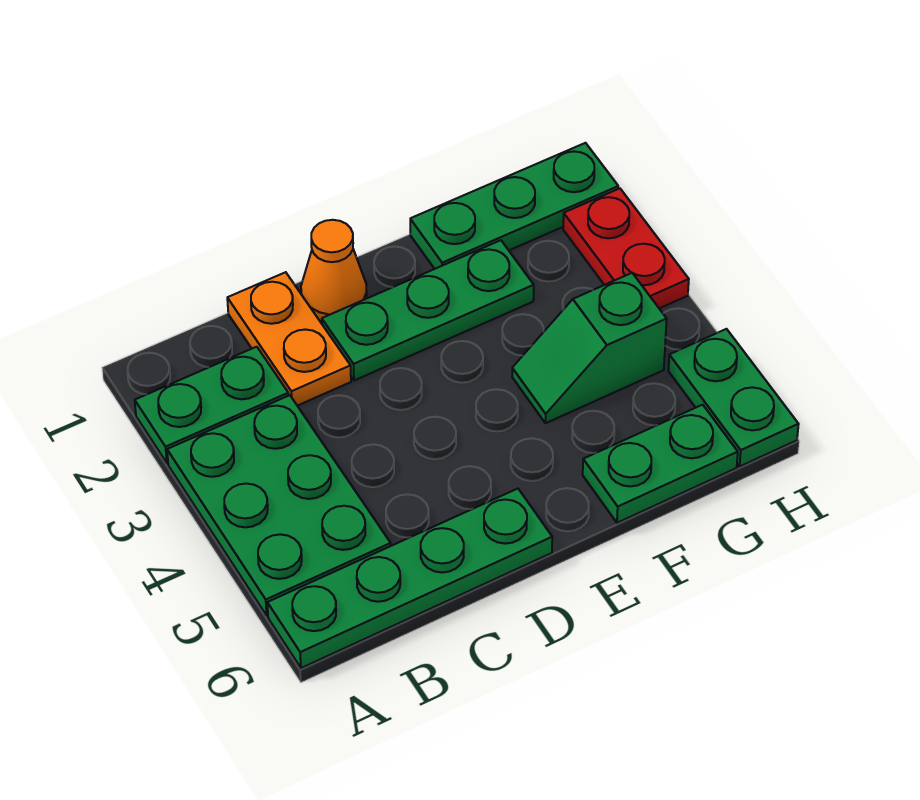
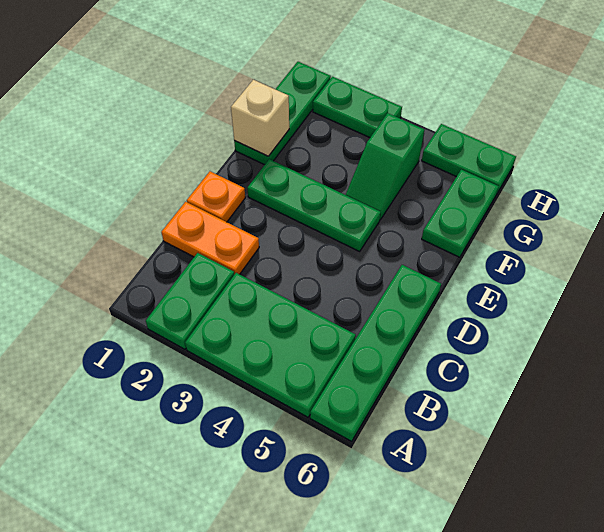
orange cone D1 level 1 -> orange plate D1 level 1
green plate D2:F2 level 1 -> green plate E2:E4 level 1
none -> tan brick F1 level 2
red plate H2:H3 level 1 -> green plate H2:H3 level 1

